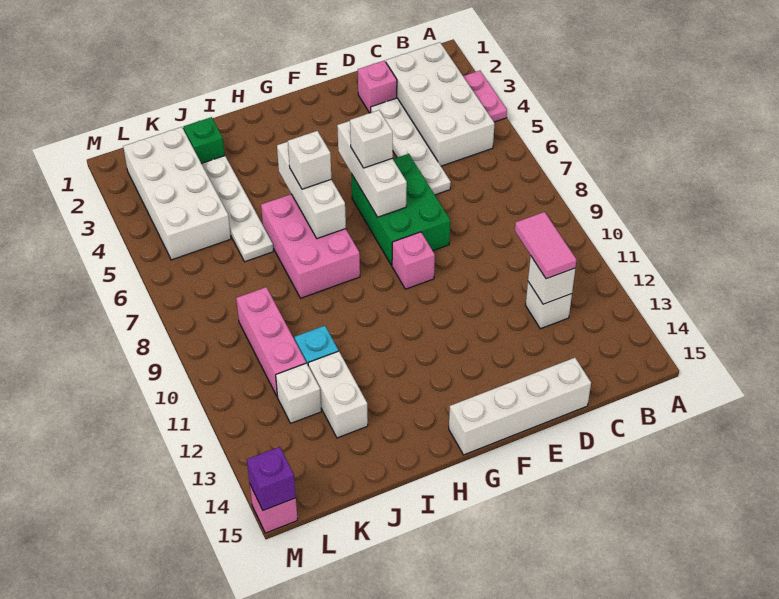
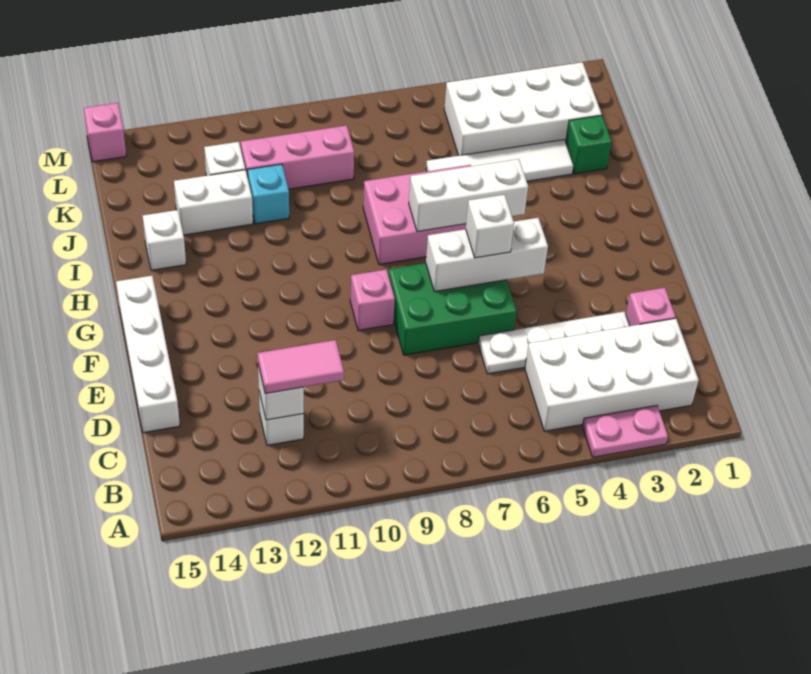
white brick H6 level 3 -> white brick I14 level 1
white plate J3:J6 level 1 -> white tile J3:J6 level 1
purple brick M15 level 2 -> none

